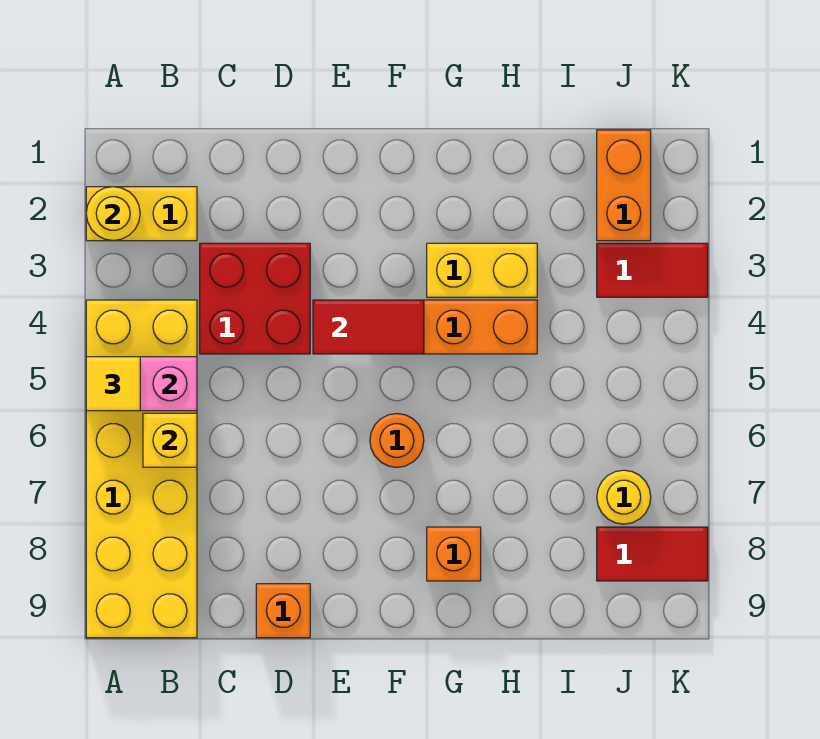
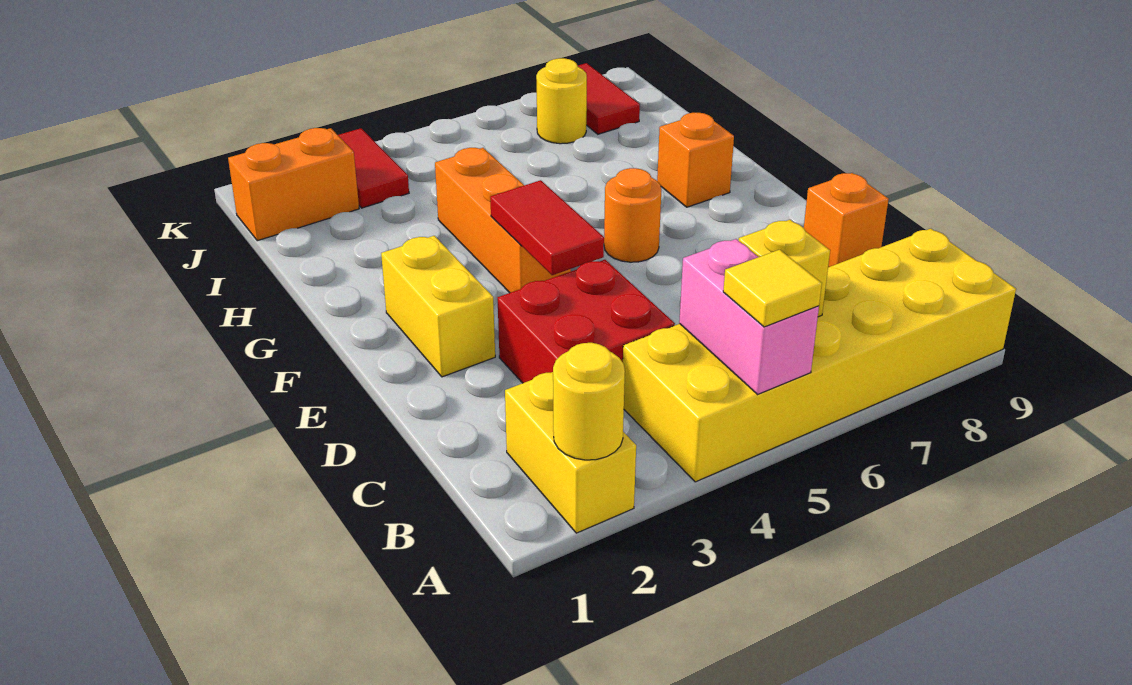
yellow brick G3:H3 level 1 -> yellow brick E2:F2 level 1

